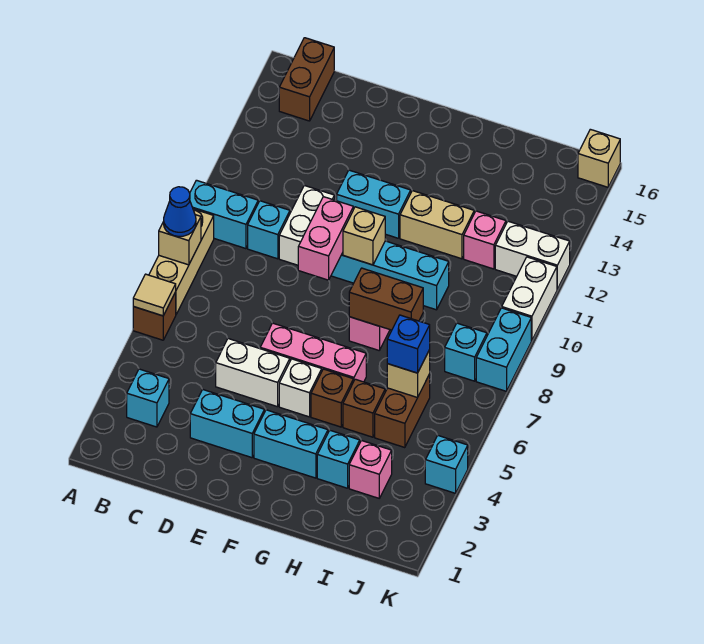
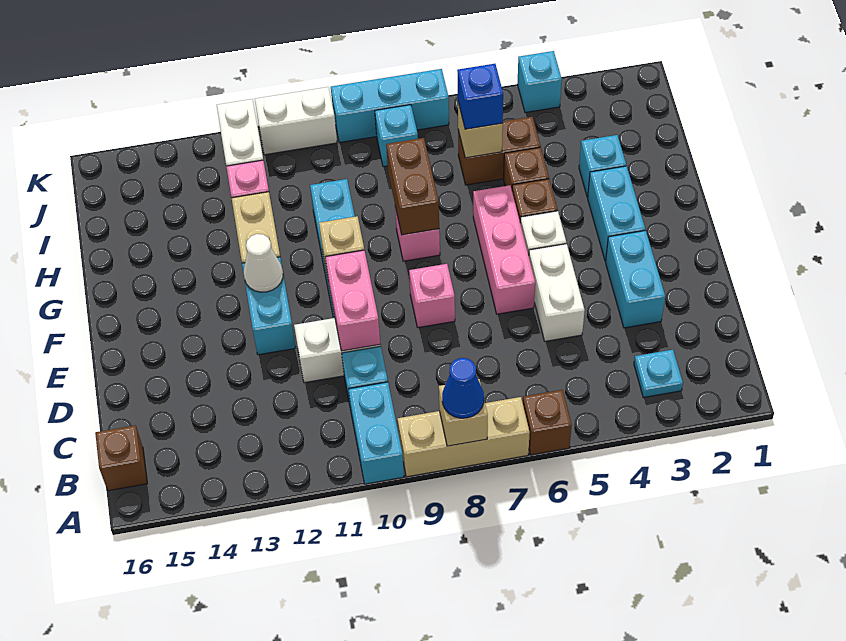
tan tile A6 level 2 -> none
cyan brick B3 level 1 -> cyan plate B3 level 1
brown brick B15:B16 level 1 -> brown brick B16 level 1
pink brick E9:E10 level 2 -> pink brick D10:E10 level 2
none -> white cone F12 level 2
pink brick I3 level 1 -> pink brick E8 level 1
cyan brick K8:K9 level 1 -> cyan brick K7:K9 level 1
tan brick K16 level 1 -> none

